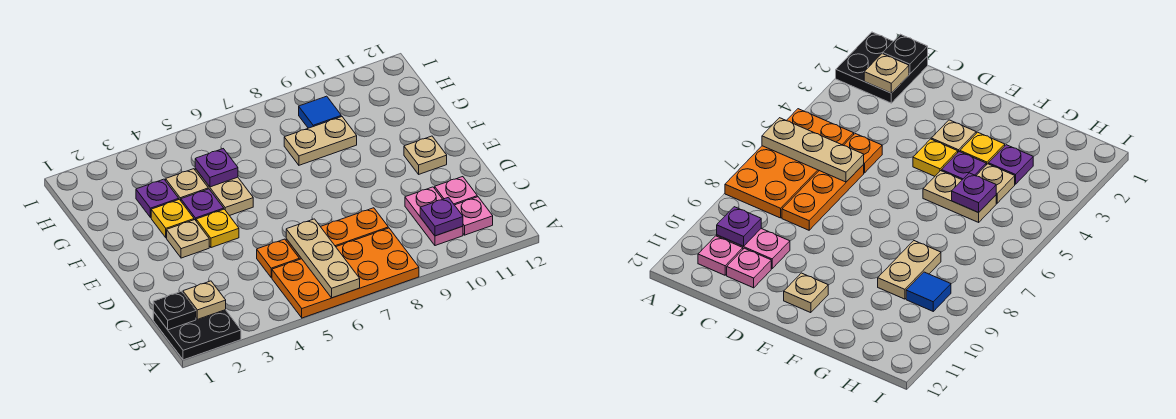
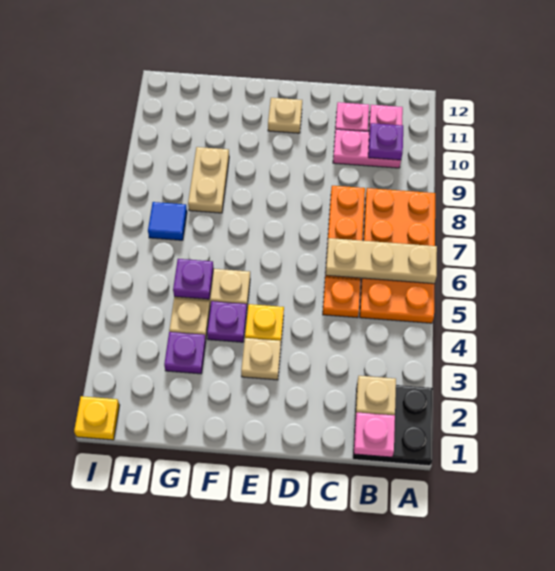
black plate B1 level 2 -> pink plate B1 level 2
yellow plate F3 level 1 -> yellow plate I1 level 1
blue tile H9 level 1 -> blue tile H7 level 1

